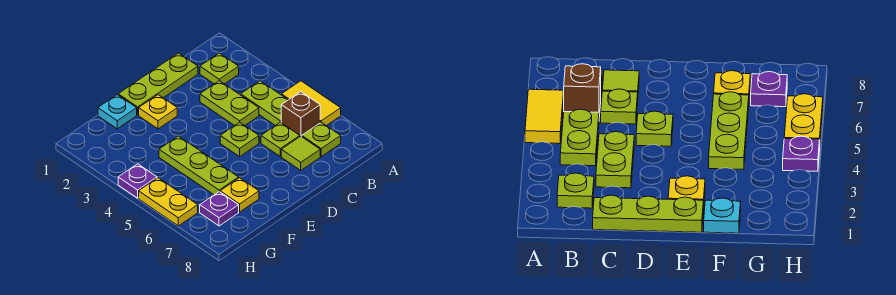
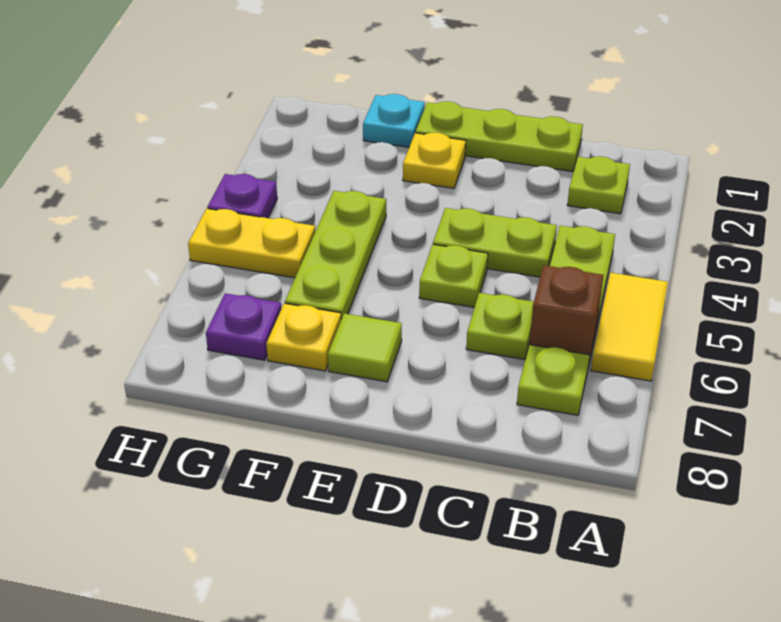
lime plate C3:C4 level 1 -> lime plate C4:D4 level 1
lime tile C7 level 1 -> lime tile E7 level 1
yellow plate H5:H6 level 1 -> yellow plate G5:H5 level 1

